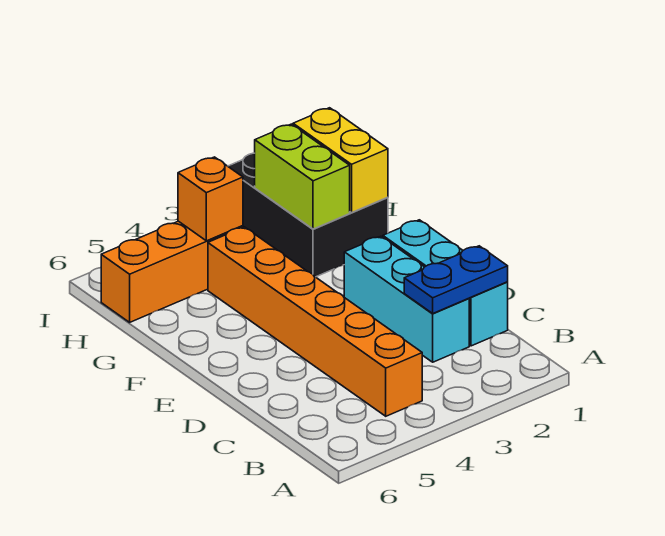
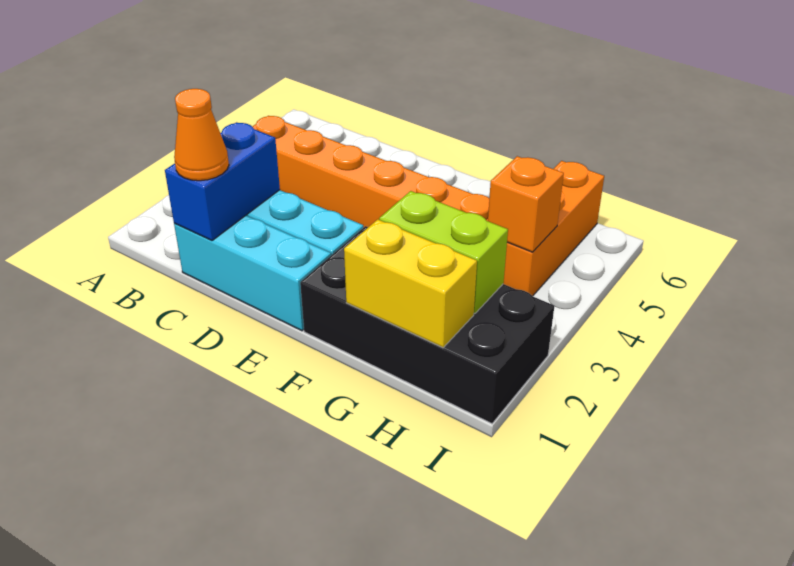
blue plate C1:C2 level 2 -> blue brick C1:C2 level 2
none -> orange cone C1 level 3
black brick G1:I2 level 1 -> black brick F1:I2 level 1

